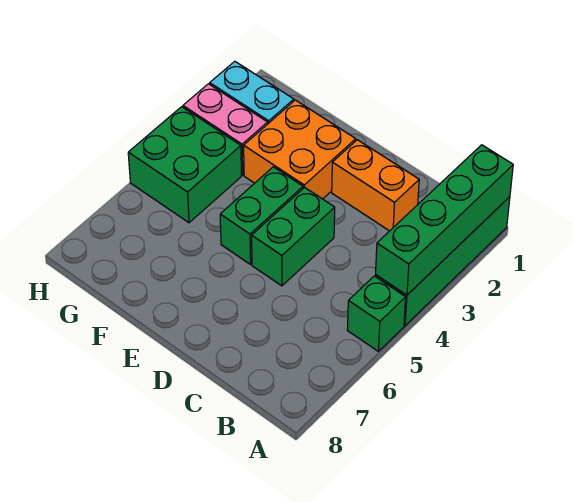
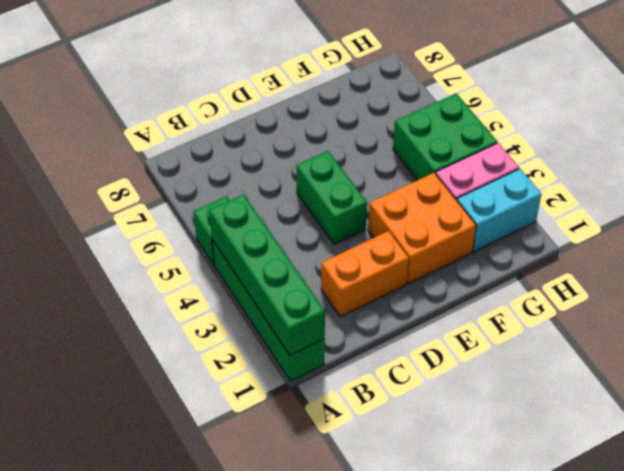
green brick E4:E5 level 1 -> none

